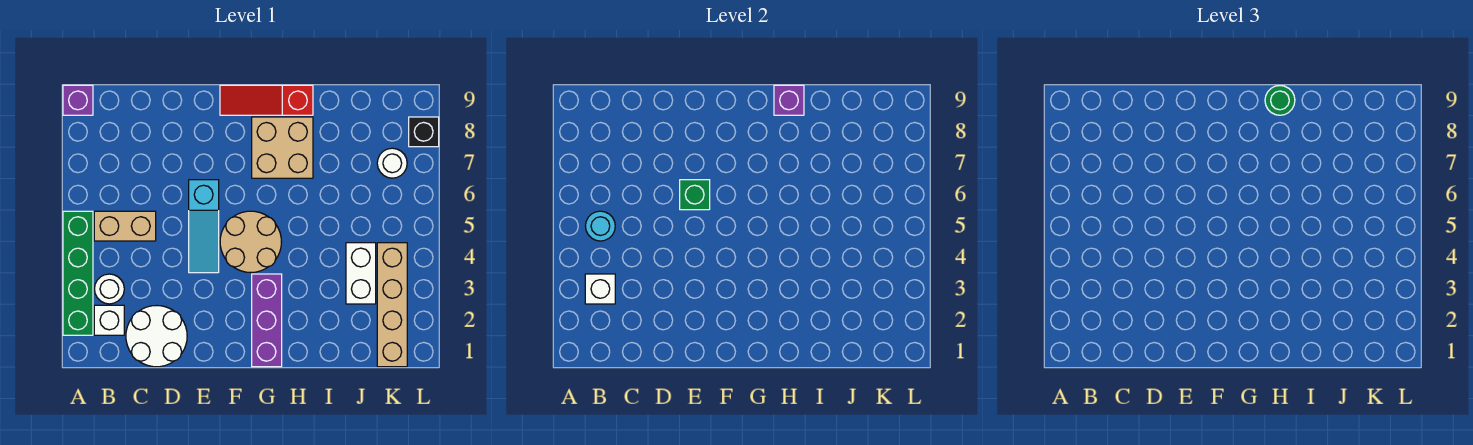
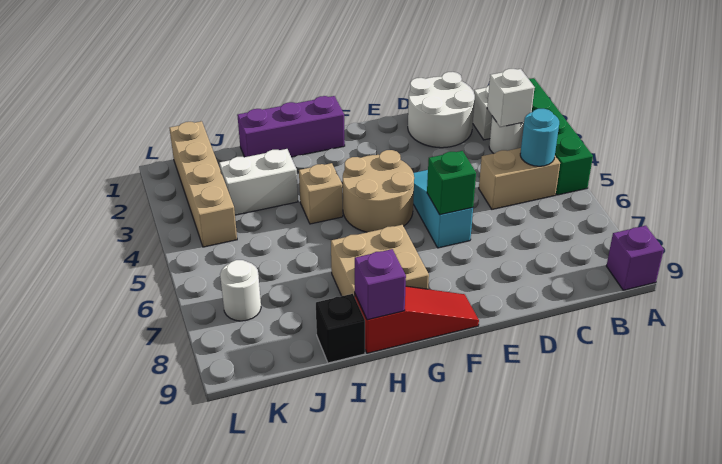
purple brick G1:G3 level 1 -> purple brick G1:I1 level 1
none -> tan brick H4 level 1
green round brick H9 level 3 -> none
white brick J3:J4 level 1 -> white brick I3:J3 level 1
black brick L8 level 1 -> black brick I9 level 1

